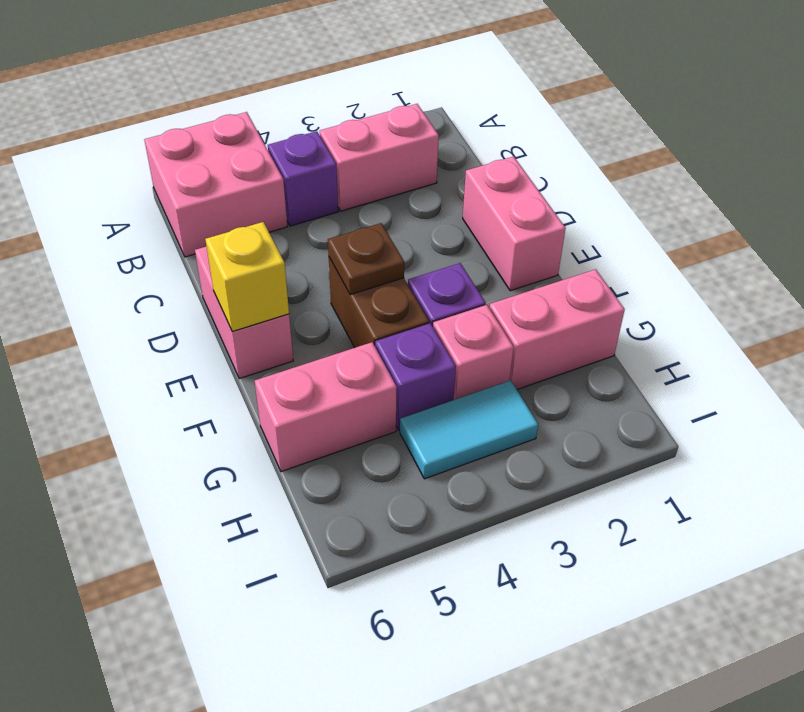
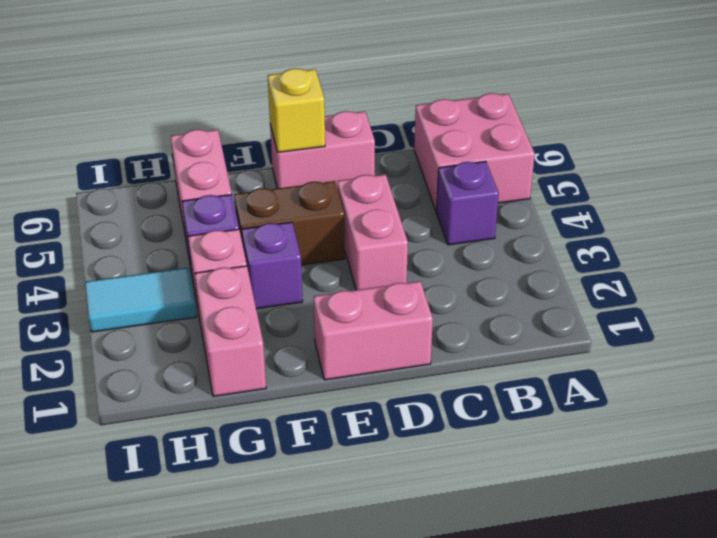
pink brick B2:B3 level 1 -> pink brick D3:D4 level 1
brown plate E4 level 2 -> none
cyan tile H3:H4 level 1 -> cyan tile H3:I3 level 1

